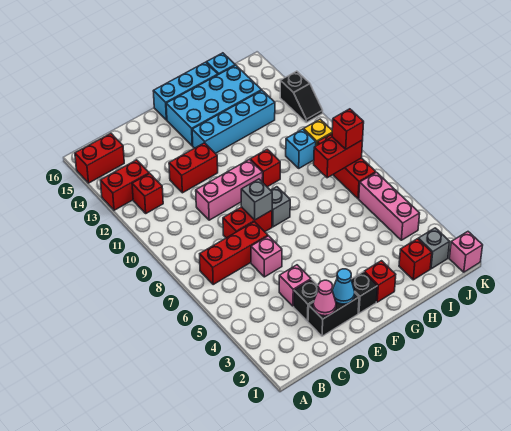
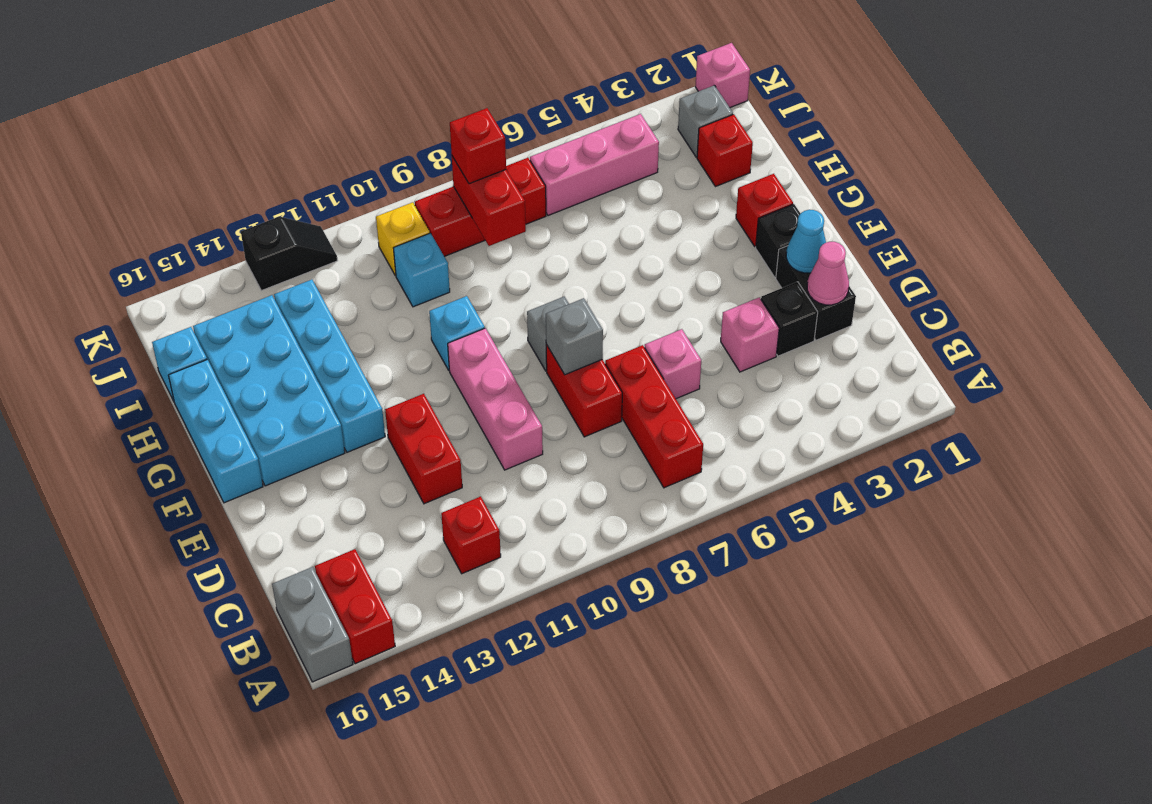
red brick A13:B13 level 1 -> none
none -> grey brick A16:B16 level 1
red brick G10 level 1 -> cyan brick G10 level 1

